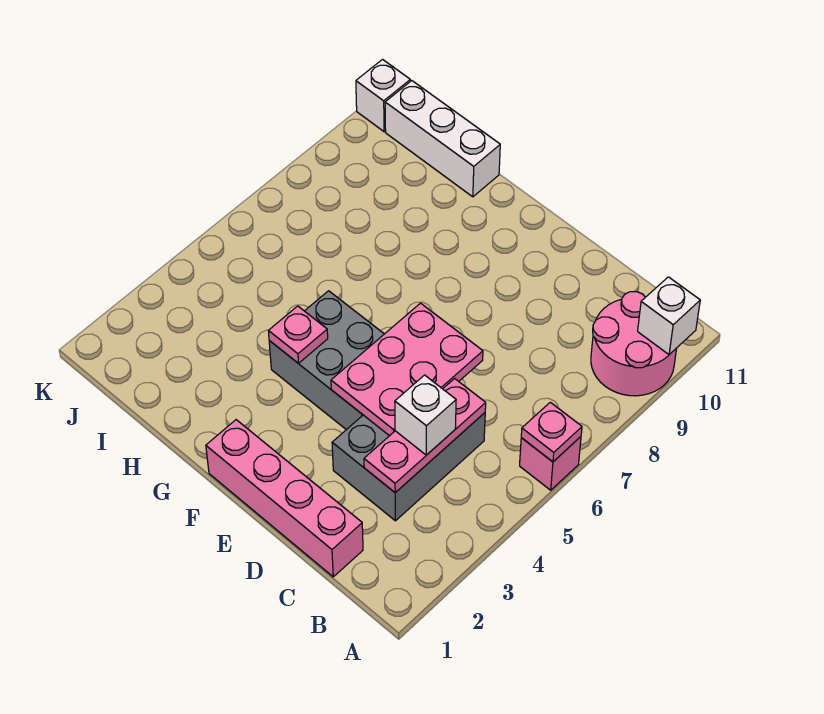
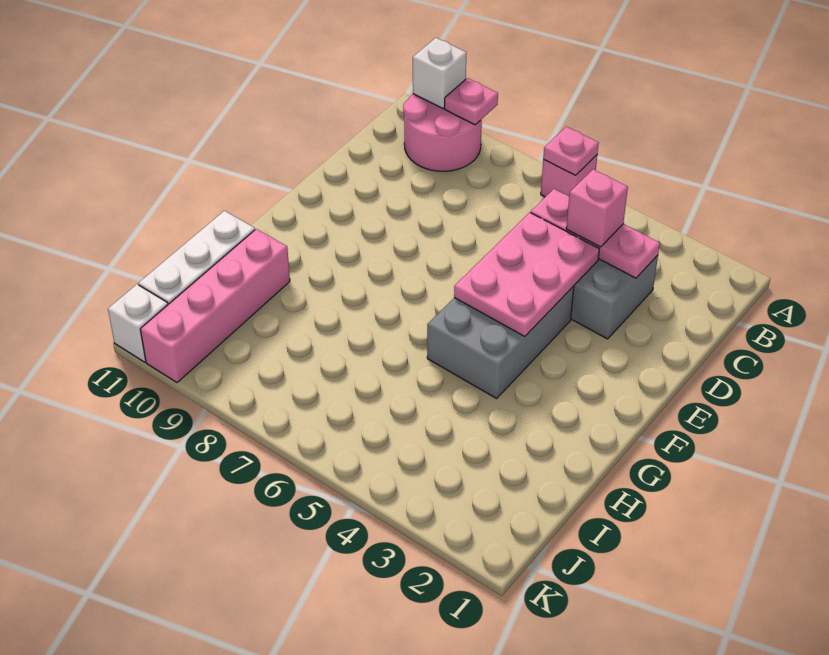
pink brick C1:F1 level 1 -> pink brick H10:K10 level 1
white brick C4 level 3 -> pink brick C4 level 3
pink plate D4:E6 level 2 -> pink plate D4:F5 level 2
pink plate G4 level 2 -> pink plate A9 level 2

